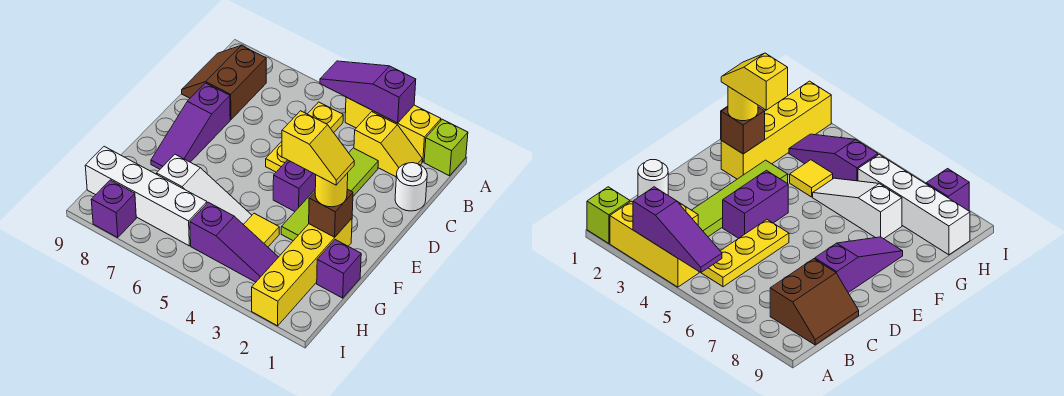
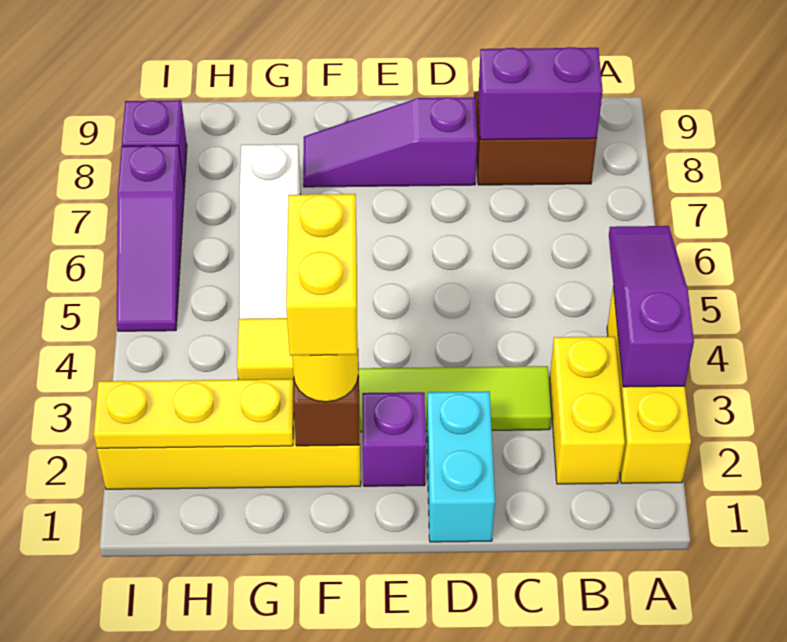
lime brick A1 level 1 -> none
yellow slope B2:B3 level 1 top 3 -> yellow brick B2:B3 level 1
yellow plate B5:D5 level 1 -> yellow plate G2:I2 level 2
white round brick C1 level 1 -> none
none -> cyan brick D1:D2 level 1
purple brick D4:E4 level 1 -> purple brick B8:C8 level 2
yellow slope F2:F3 level 4 top 3 -> yellow brick F2:F3 level 4
purple brick G1 level 1 -> purple brick E2 level 1
purple slope H3:H5 level 1 top 5 -> purple slope I5:I7 level 1 top 7
white brick H6:H9 level 1 -> none

